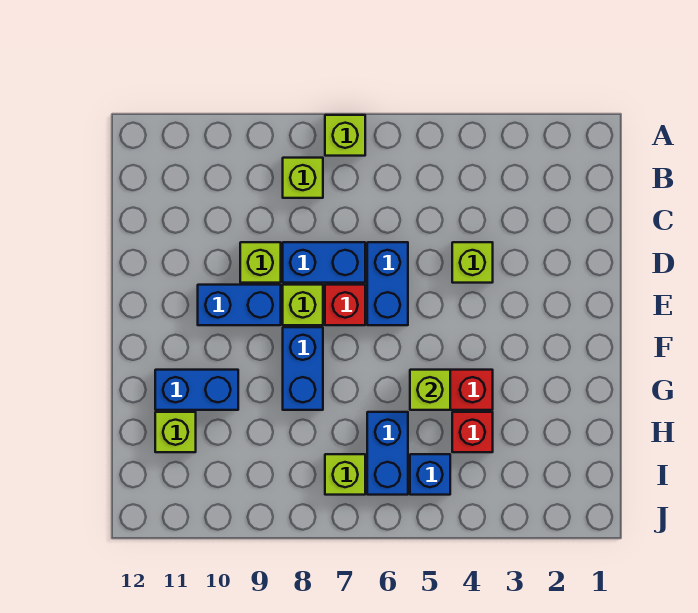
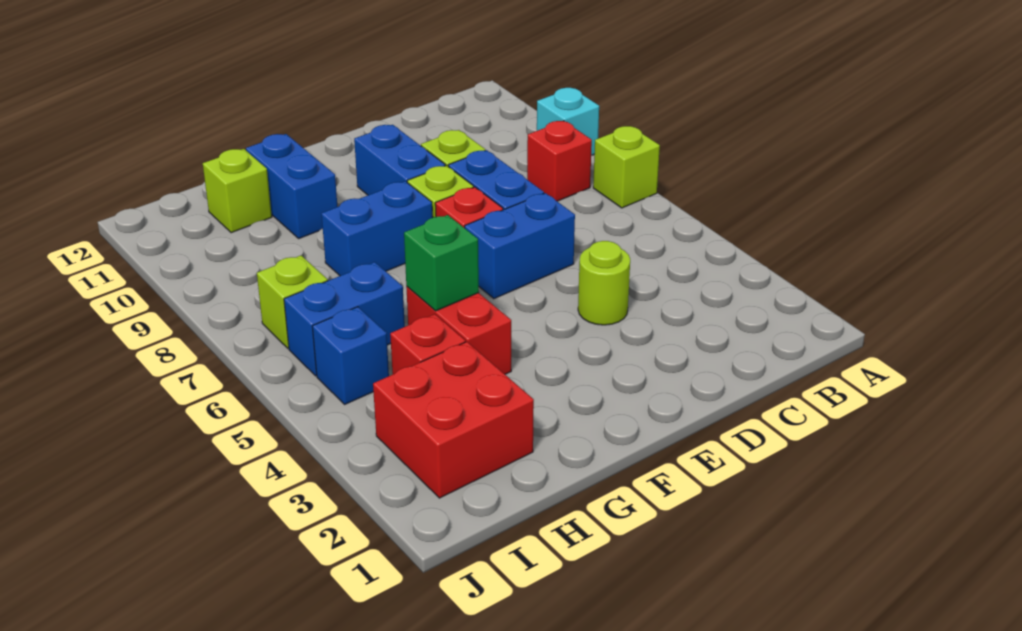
none -> cyan brick A9 level 1
lime brick B8 level 1 -> red brick B8 level 1
lime brick D4 level 1 -> lime round brick D4 level 1
lime brick G5 level 2 -> green brick G5 level 2
none -> red brick H2:I3 level 1

